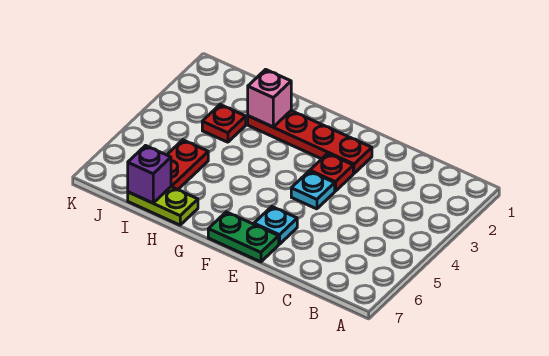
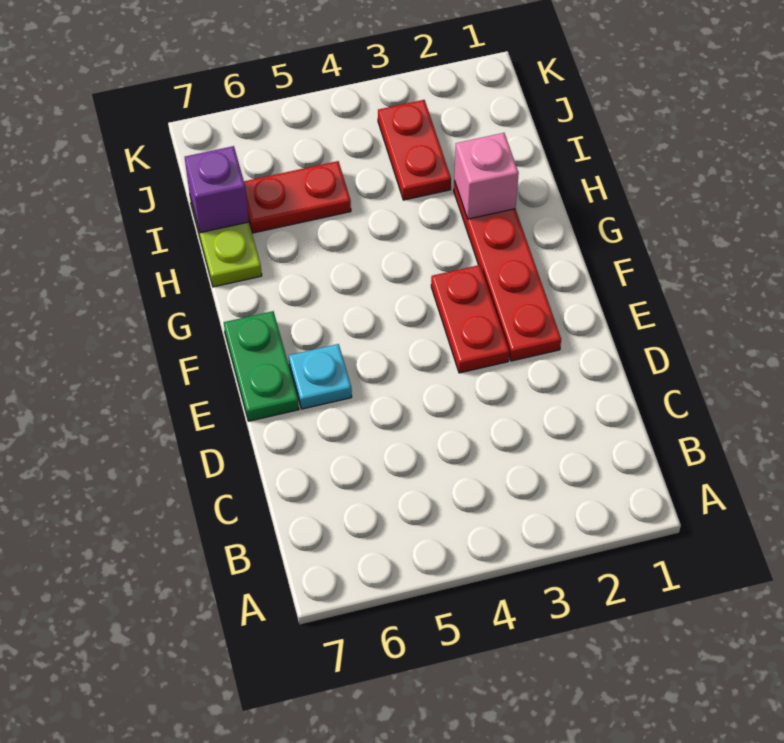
red plate E3 level 1 -> red plate E3:F3 level 1
cyan plate E4 level 1 -> none
red plate I3 level 1 -> red plate I3:J3 level 1

